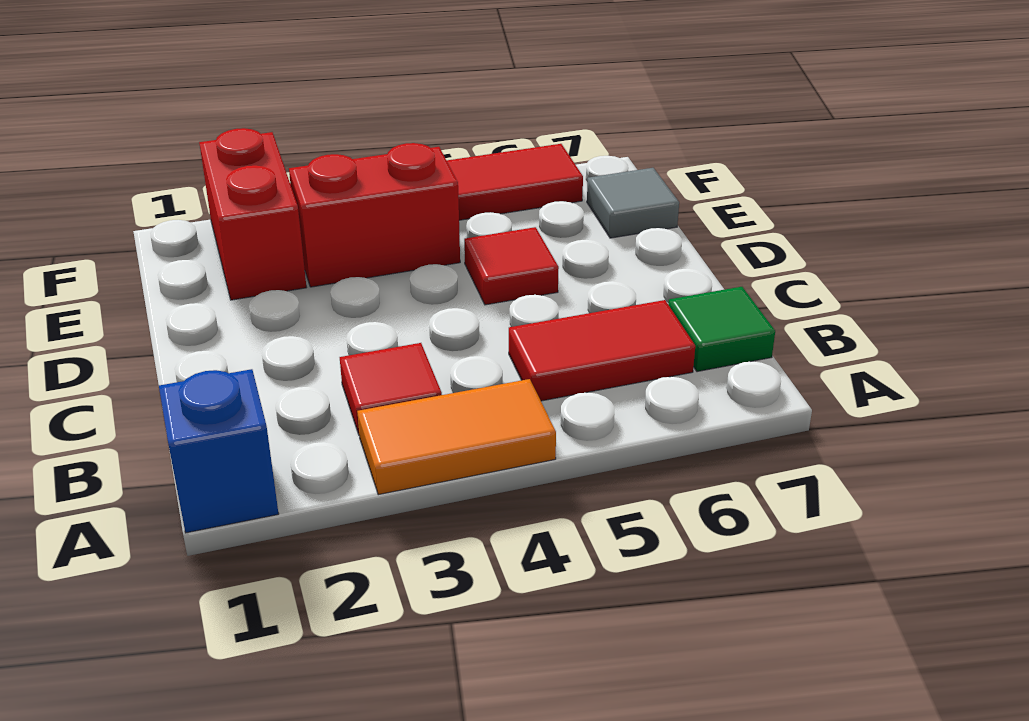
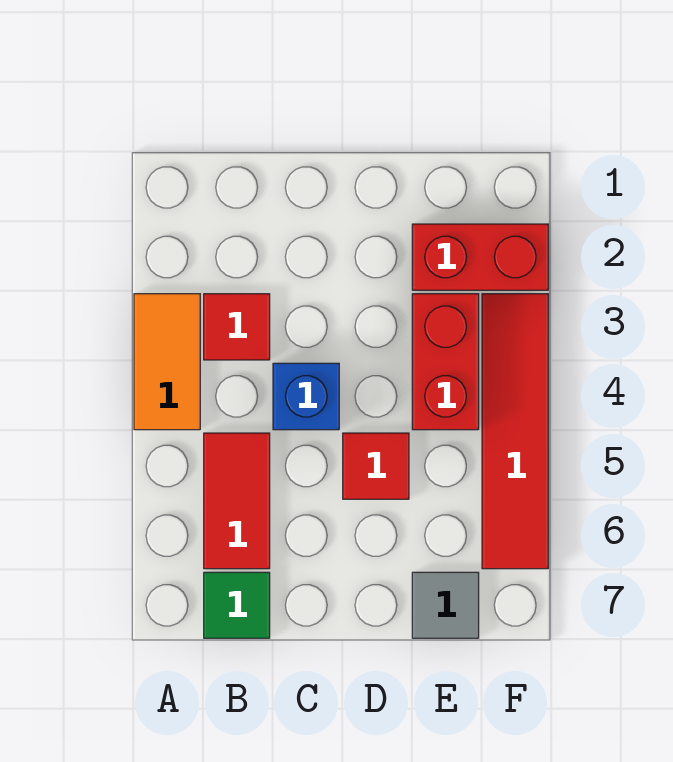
blue brick A1 level 1 -> blue brick C4 level 1

